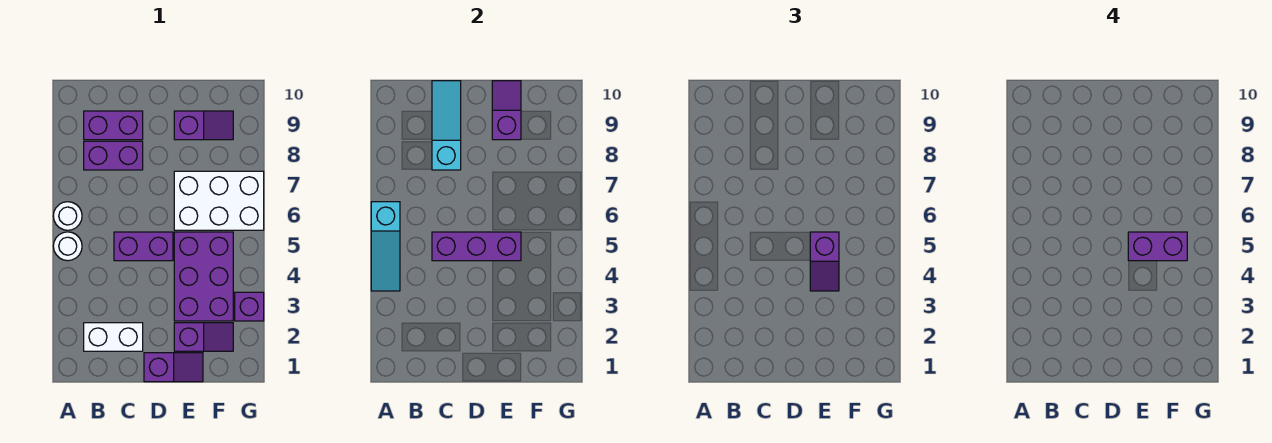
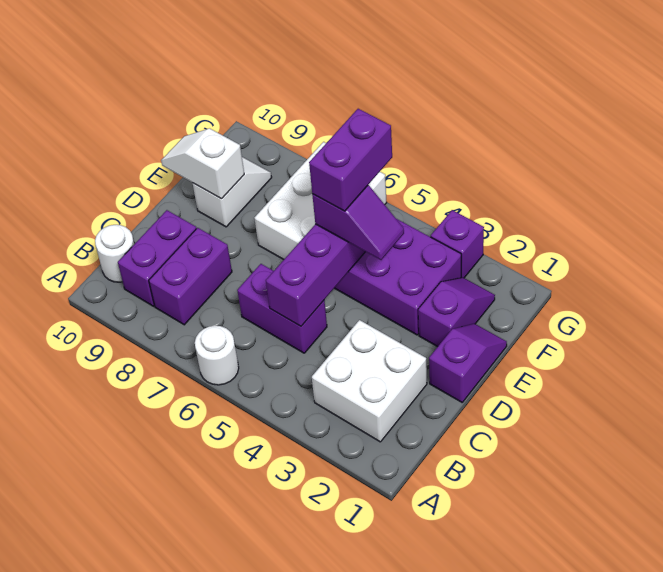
cyan slope A4:A6 level 2 top 6 -> none
white round brick A5 level 1 -> white round brick B10 level 1
white brick B2:C2 level 1 -> white brick B2:C3 level 1
purple brick C5:D5 level 1 -> purple brick C5:C6 level 1
cyan slope C8:C10 level 2 top 8 -> none
purple slope E9:F9 level 1 top E -> white slope E9:F9 level 1 top E
purple slope E9:E10 level 2 top 9 -> white slope E9:E10 level 2 top 9

